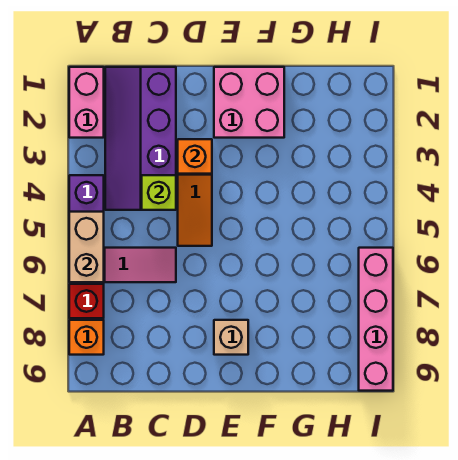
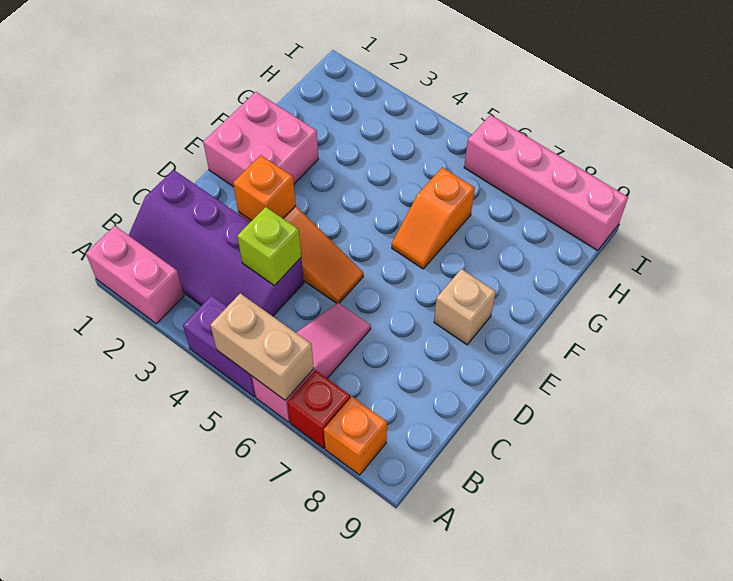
none -> orange slope F6:G6 level 1 top G

